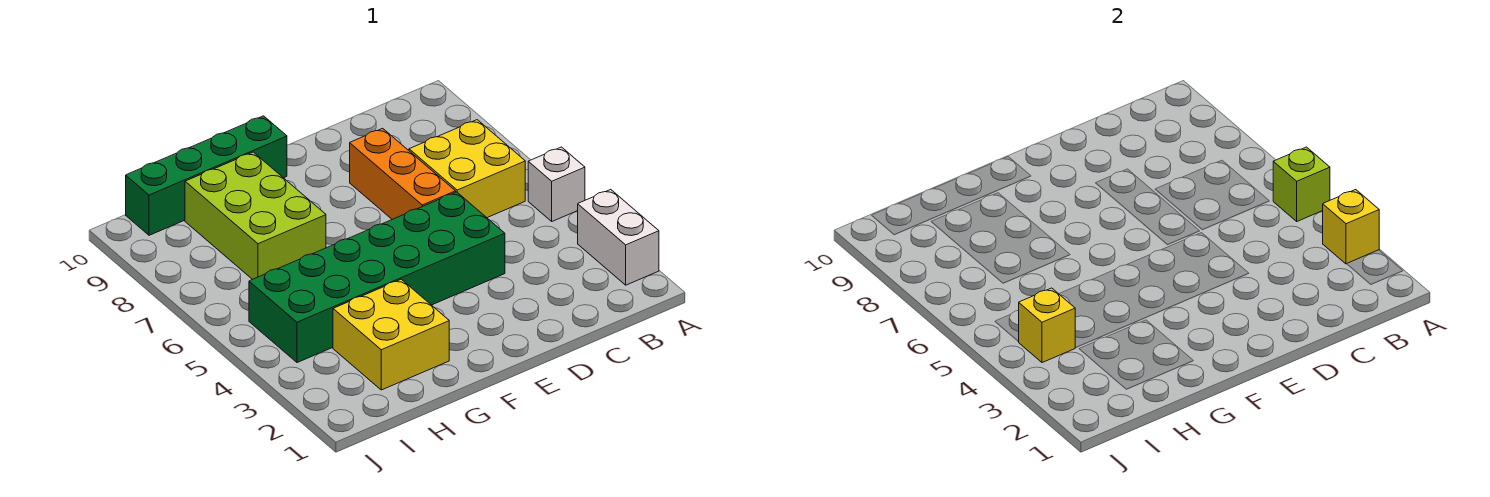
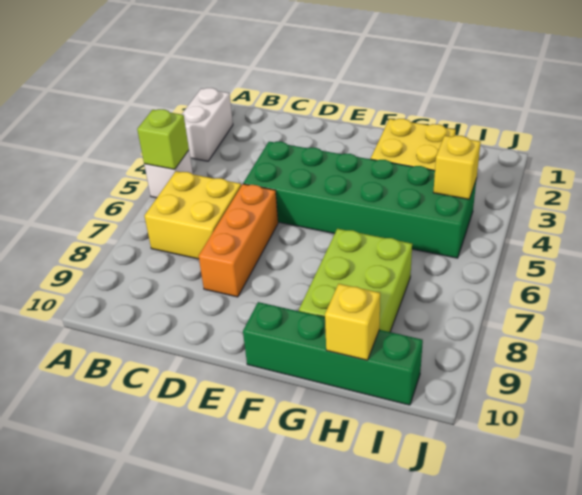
yellow brick A3 level 2 -> yellow brick H10 level 2

